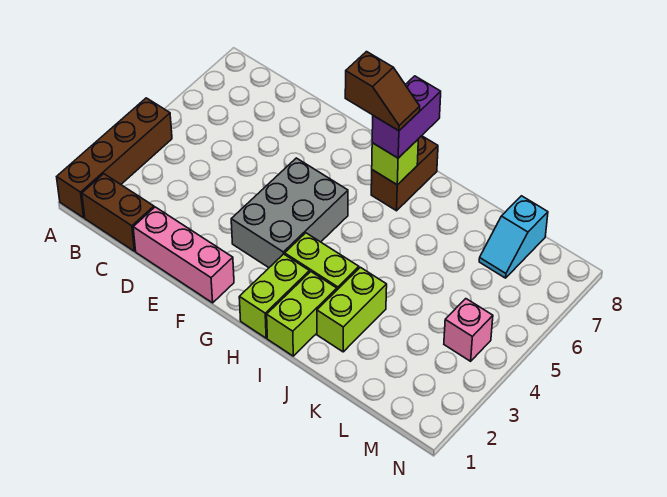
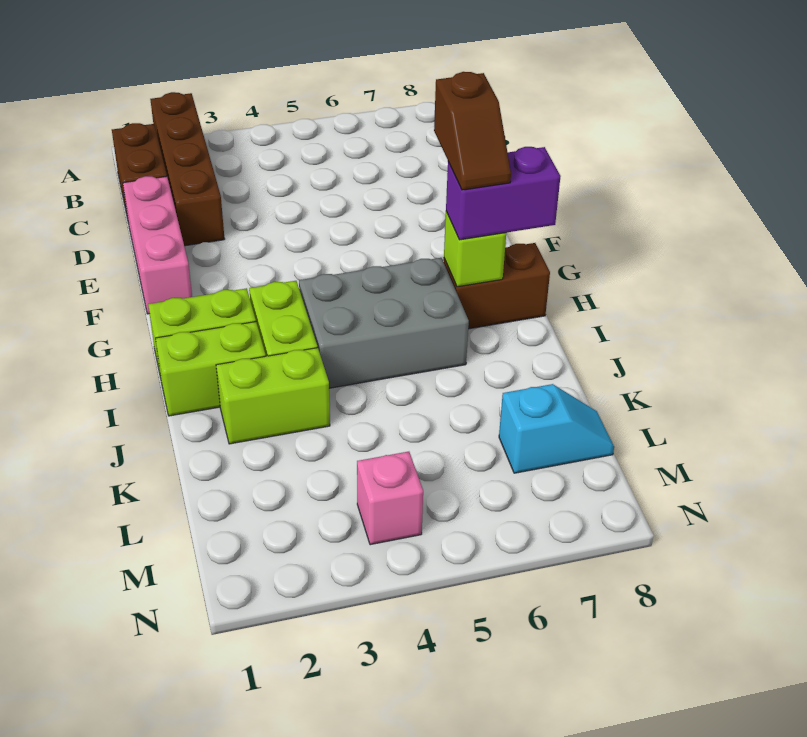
brown brick A1:A4 level 1 -> brown brick A2:D2 level 1
grey brick F3:G5 level 1 -> grey brick H4:I6 level 1
cyan slope L7:L8 level 1 top 8 -> cyan slope L7:L8 level 1 top 7

